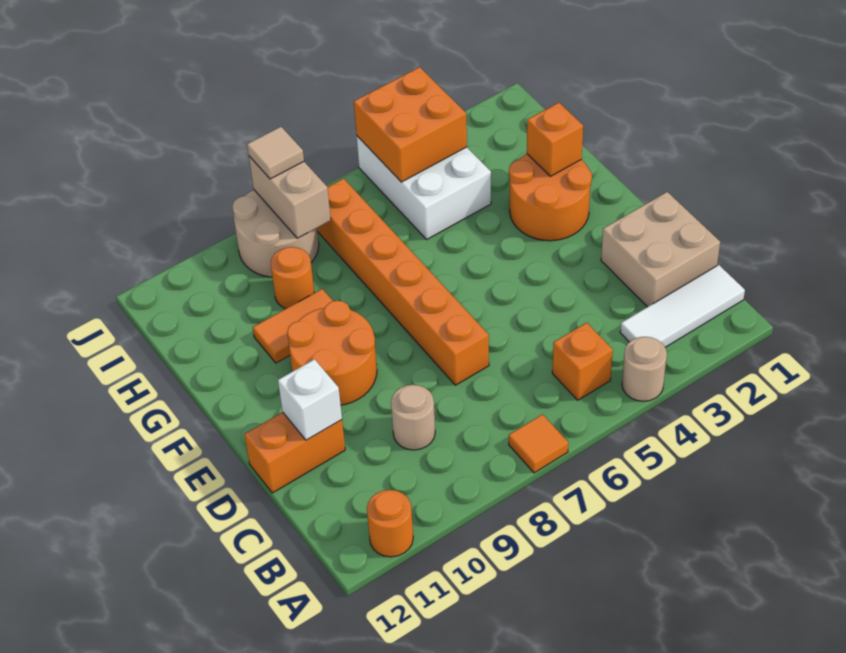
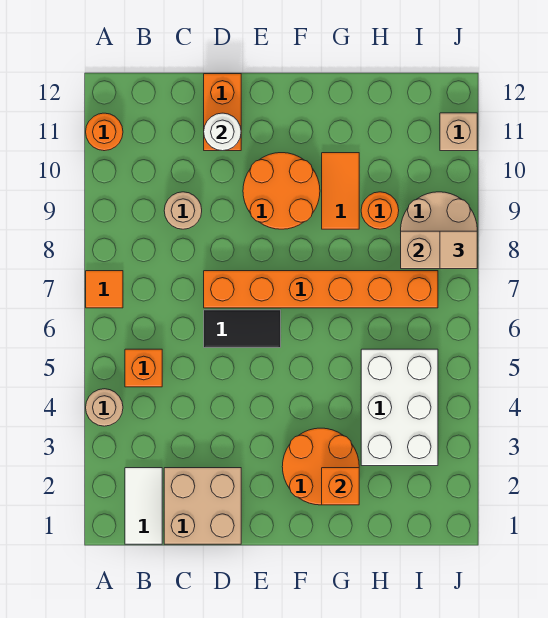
white tile B1:B3 level 1 -> white tile B1:B2 level 1
none -> black tile D6:E6 level 1
white brick D11 level 2 -> white round brick D11 level 2
white brick H4:J5 level 1 -> white brick H3:I5 level 1
orange brick I4:J5 level 2 -> none
none -> tan brick J11 level 1

